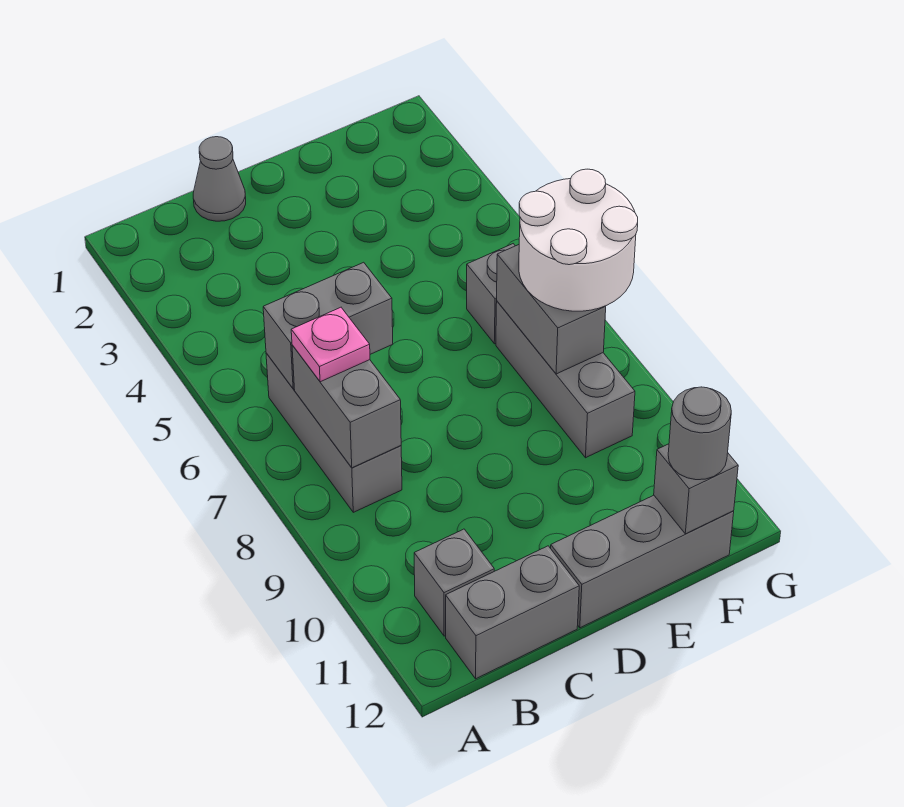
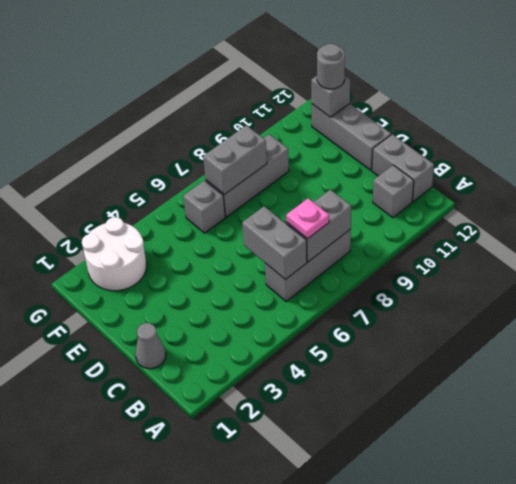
white round brick F7:G8 level 3 -> white round brick F2:G3 level 1

